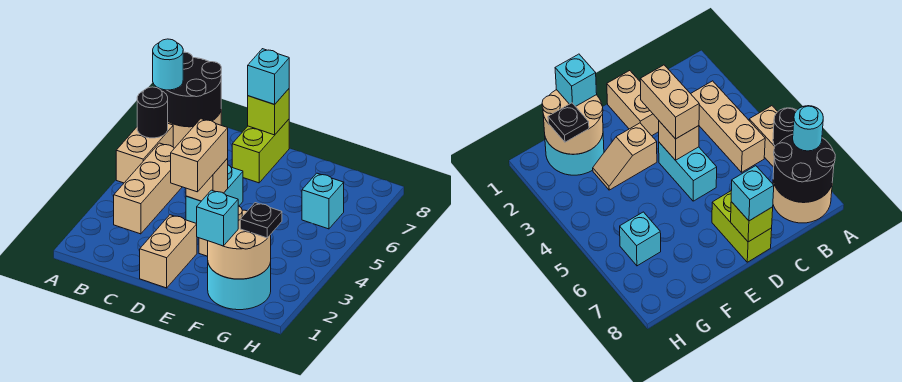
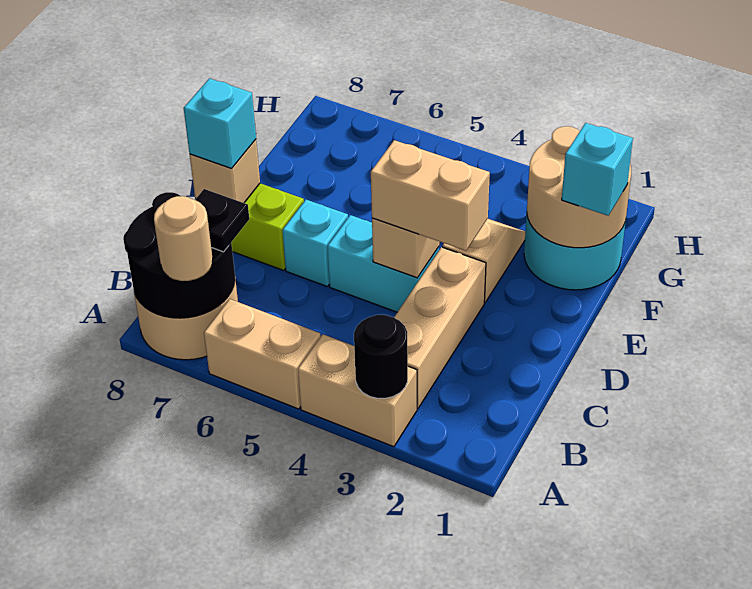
black round brick A6 level 2 -> black round brick A3 level 2
cyan round brick A7 level 3 -> tan round brick A7 level 3
tan brick B3:B5 level 1 -> tan brick B3:D3 level 1
tan brick D1:D2 level 1 -> tan brick A3:A4 level 1
lime brick D8 level 2 -> tan brick D8 level 2
black plate G2 level 3 -> black plate B7 level 3
cyan brick G6 level 1 -> cyan brick D6 level 1

